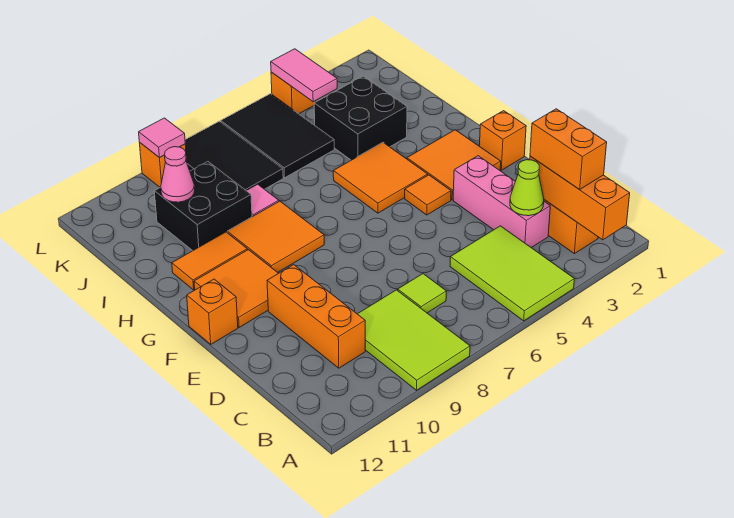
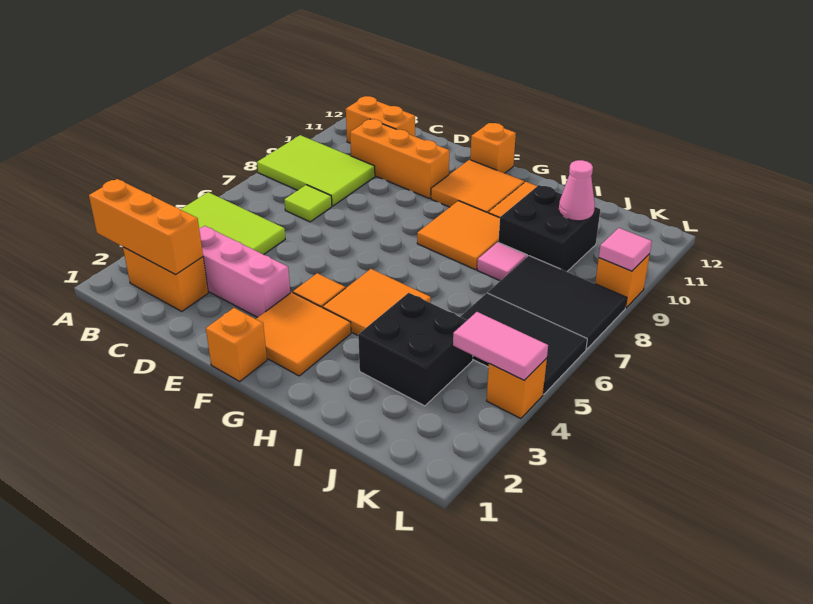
orange brick B2:C2 level 3 -> orange brick B11:C11 level 1
lime cone C3 level 2 -> none

